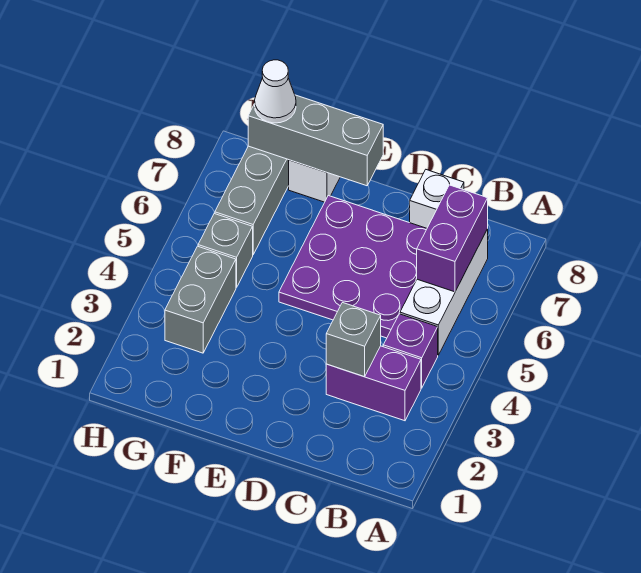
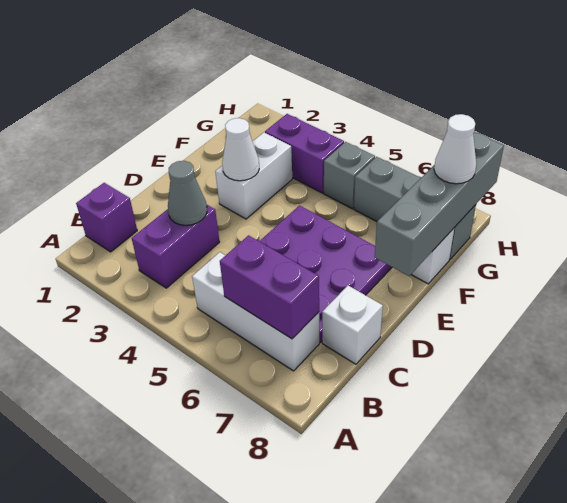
purple brick B4 level 1 -> purple brick B1 level 1
grey brick C3 level 2 -> grey cone C3 level 2
none -> white brick E3:F3 level 1
none -> white cone E3 level 2
grey brick E8:G8 level 2 -> grey brick E8:H8 level 2
grey brick G3:G4 level 1 -> purple brick G3:G4 level 1

